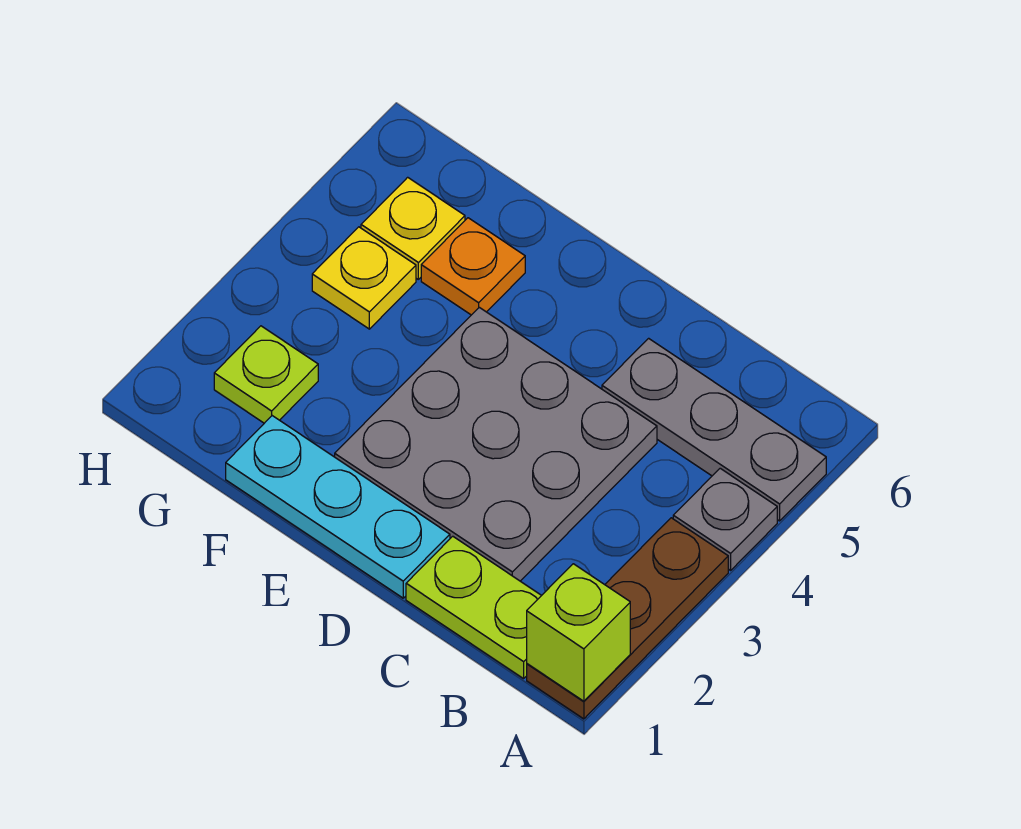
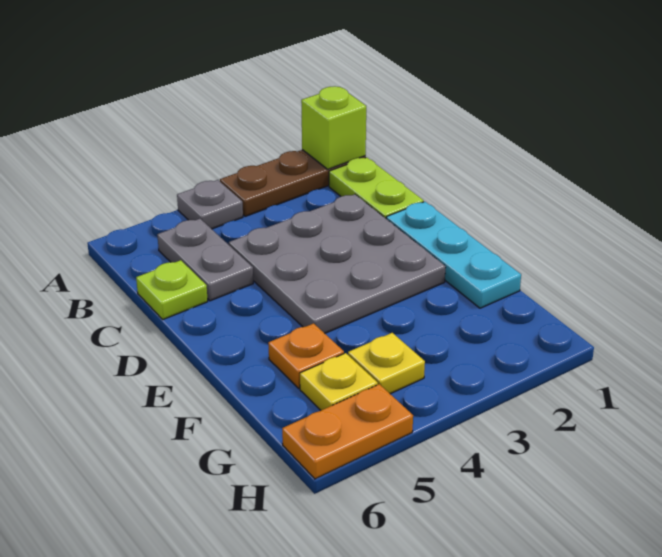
grey plate A5:C5 level 1 -> grey plate B5:C5 level 1
lime plate G2 level 1 -> lime plate C6 level 1
none -> orange plate H5:H6 level 1

